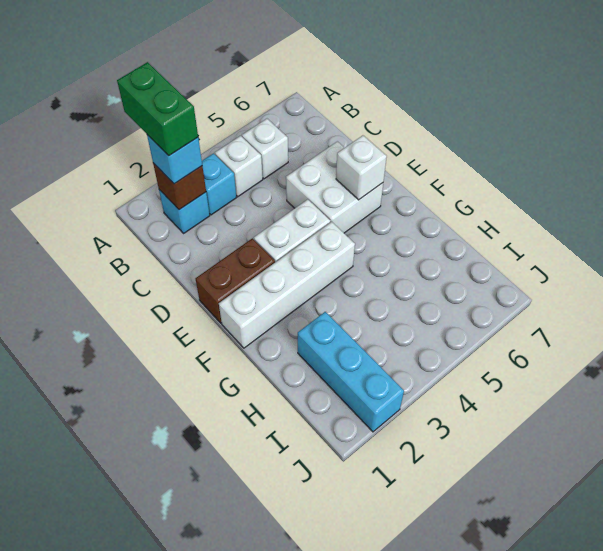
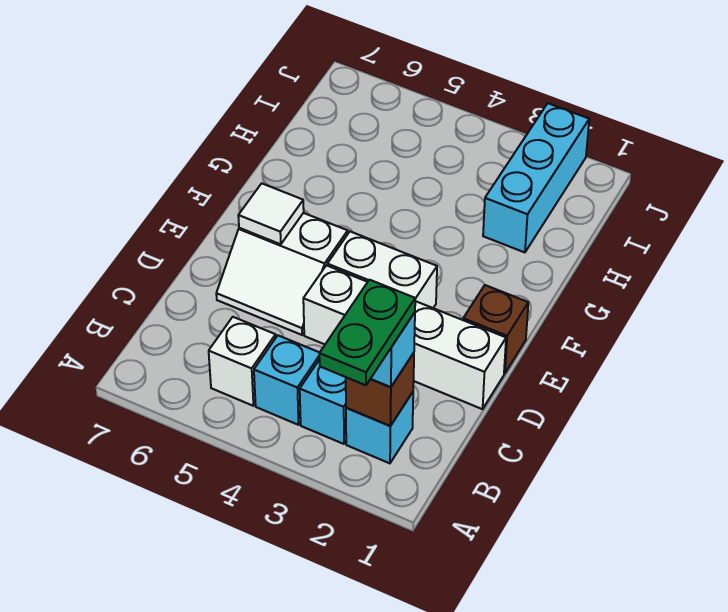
green brick A2:B2 level 4 -> green plate A2:B2 level 4
white brick B4 level 1 -> cyan brick B4 level 1
white brick D5:E6 level 1 -> white slope D5:E6 level 1 top E
brown brick E1:E2 level 1 -> brown brick E1 level 1
white brick E6 level 2 -> white tile E6 level 2
white brick F1:F4 level 1 -> white brick D1:D4 level 1

